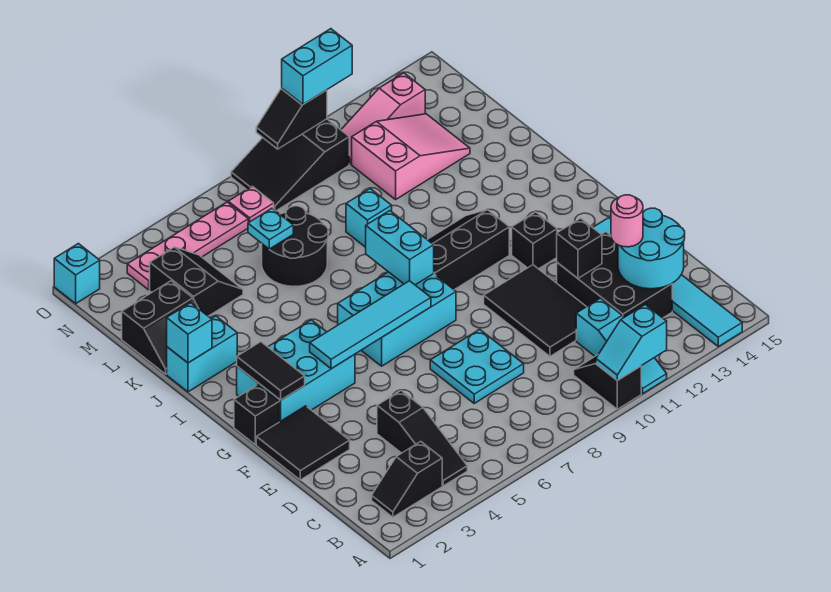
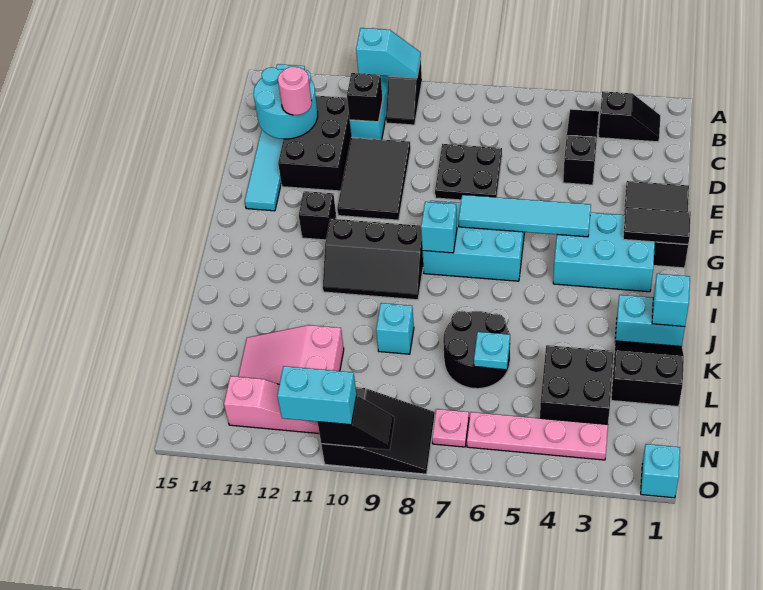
cyan plate D7:E8 level 1 -> black plate D7:E8 level 1
black brick E12 level 2 -> black brick C11 level 2
black tile G2:H2 level 2 -> black tile G1:G2 level 2
cyan brick H8:I8 level 2 -> cyan brick H8 level 2
black slope L3:M4 level 1 top 3 -> black brick L3:M4 level 1

